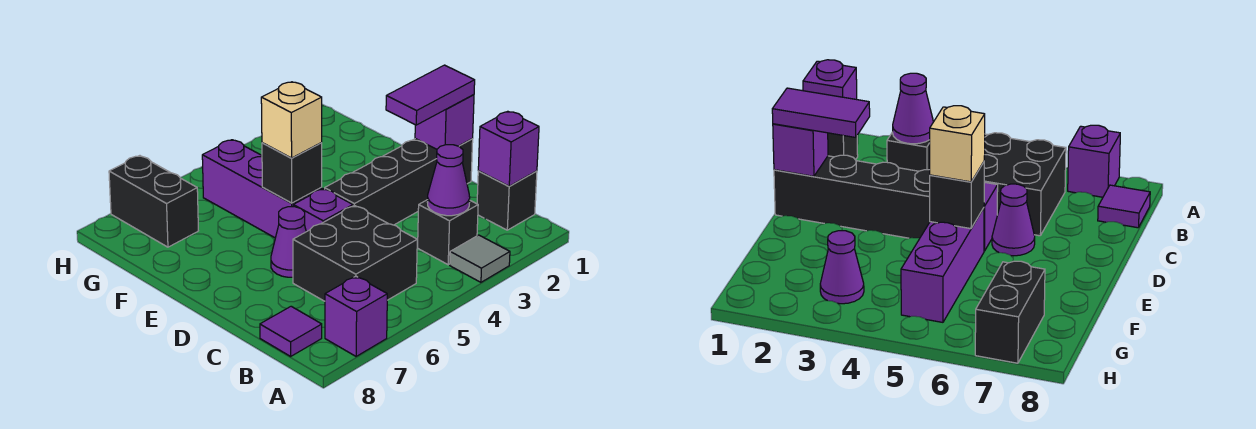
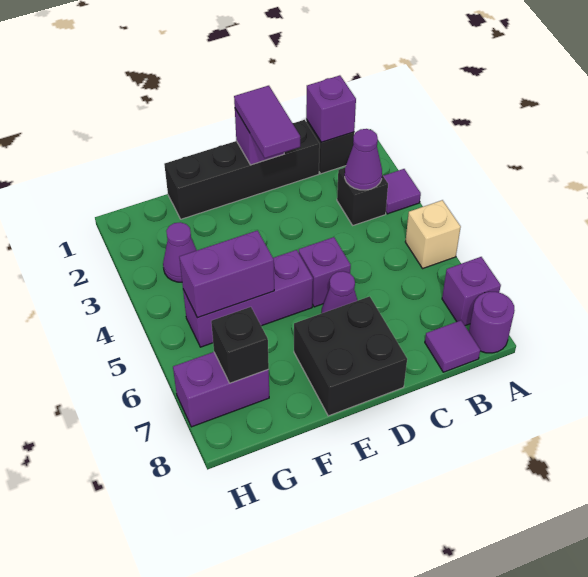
grey tile A3 level 1 -> purple tile A3 level 1
none -> purple round brick A8 level 1
black brick B5:C6 level 1 -> black brick D7:E8 level 1
black brick D1:D4 level 1 -> black brick C1:F1 level 1
black brick E5 level 2 -> black brick G7 level 2
tan brick E5 level 3 -> tan brick A5 level 1
none -> purple brick F5:G5 level 2
black brick G7:H7 level 1 -> purple brick G7:H7 level 1

